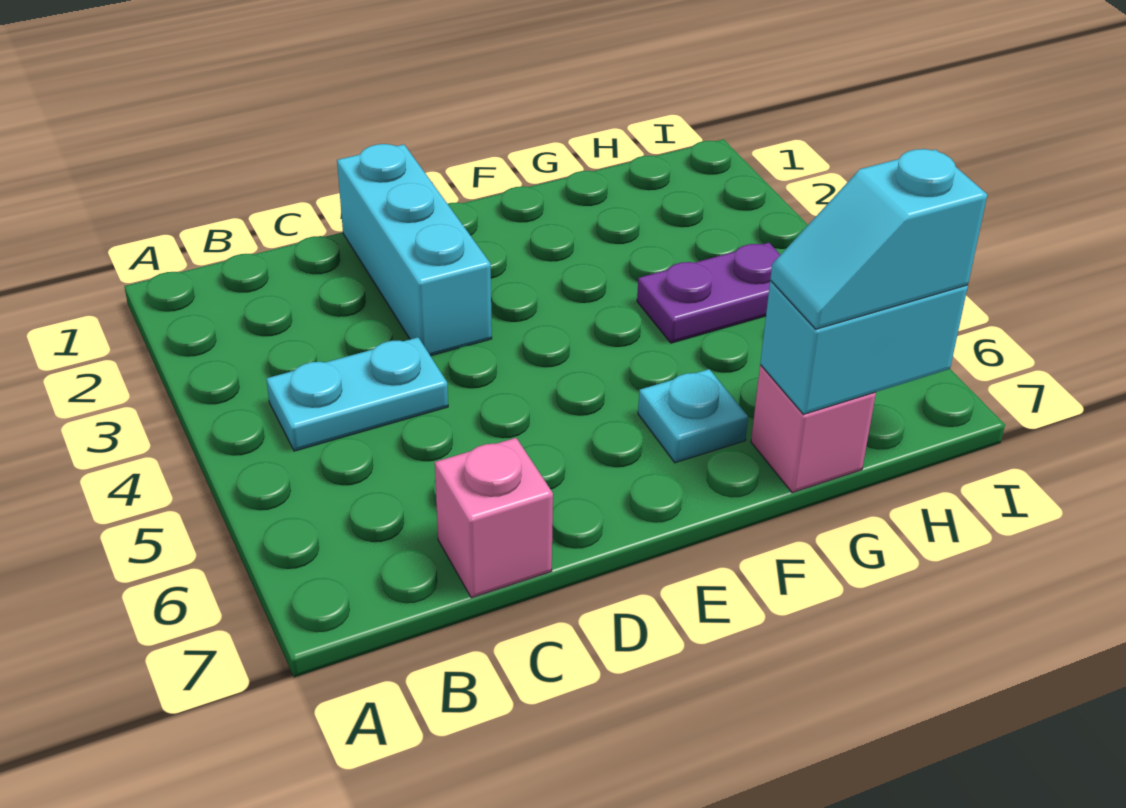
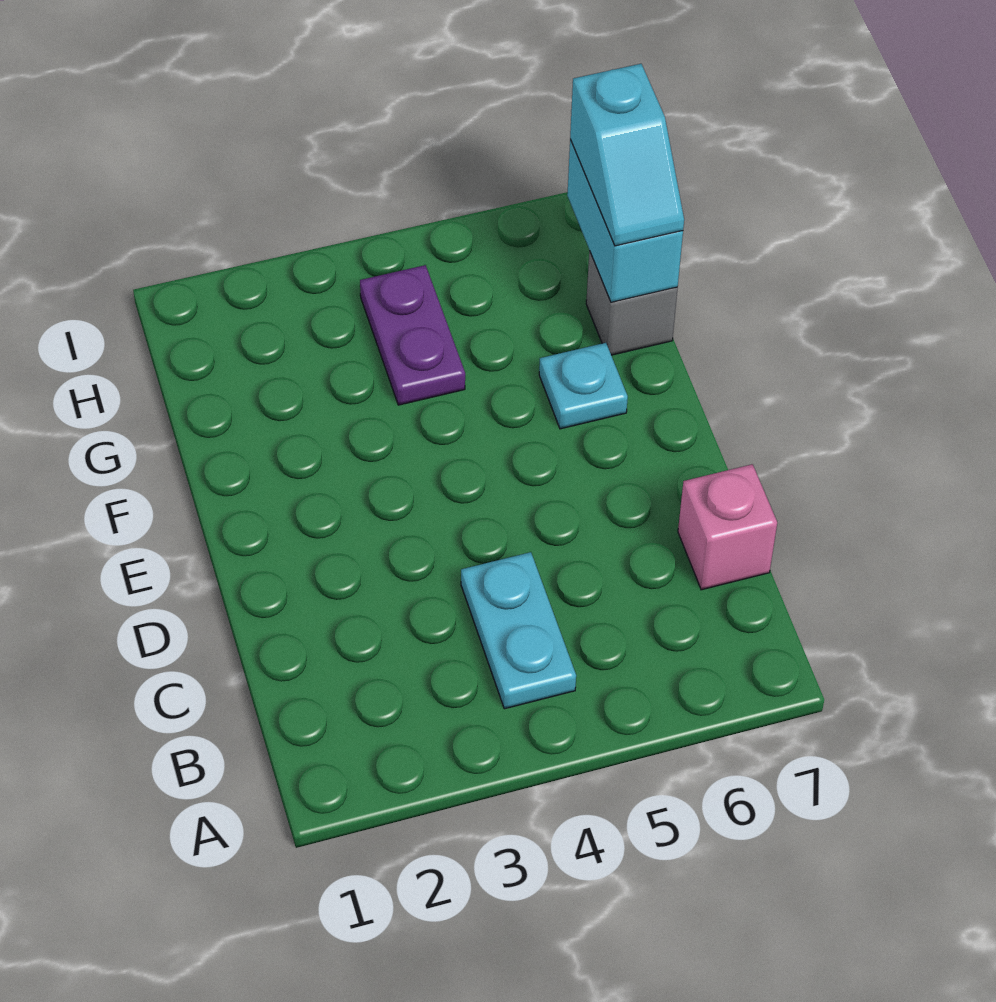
cyan brick D1:D3 level 1 -> none
pink brick G7 level 1 -> grey brick G7 level 1

